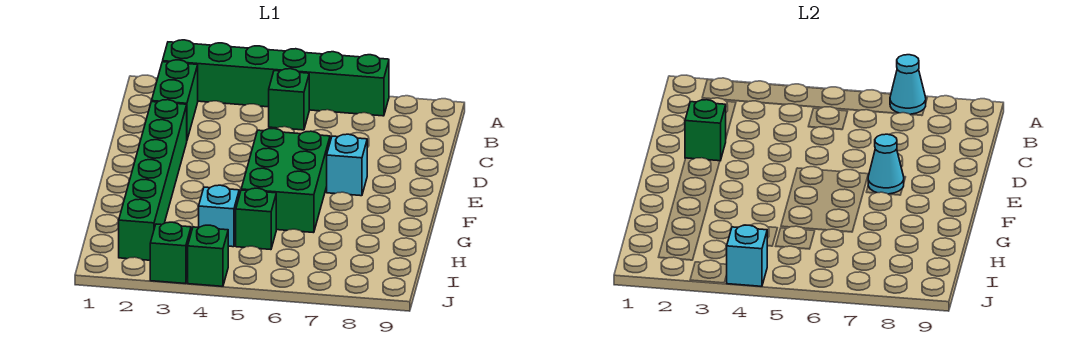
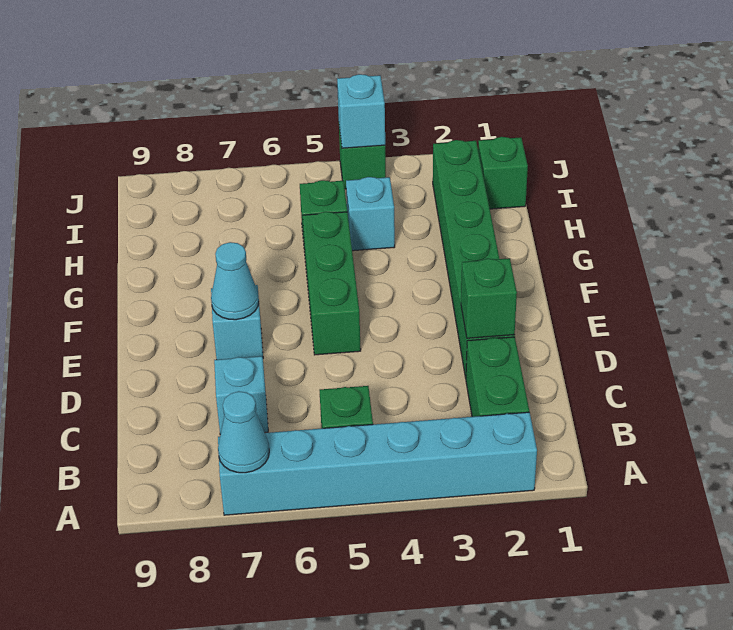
green brick A2:A7 level 1 -> cyan brick A2:A7 level 1
none -> cyan brick C7 level 1
green brick E5:G6 level 1 -> green brick E5:G5 level 1
green brick J3 level 1 -> green brick I1 level 1

